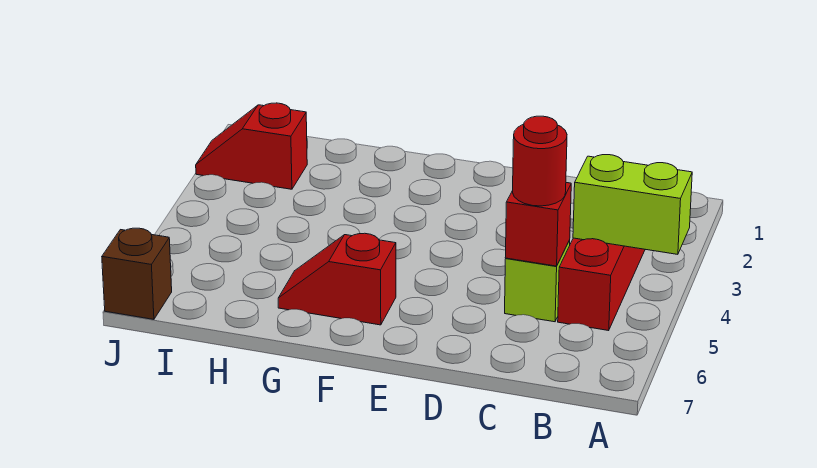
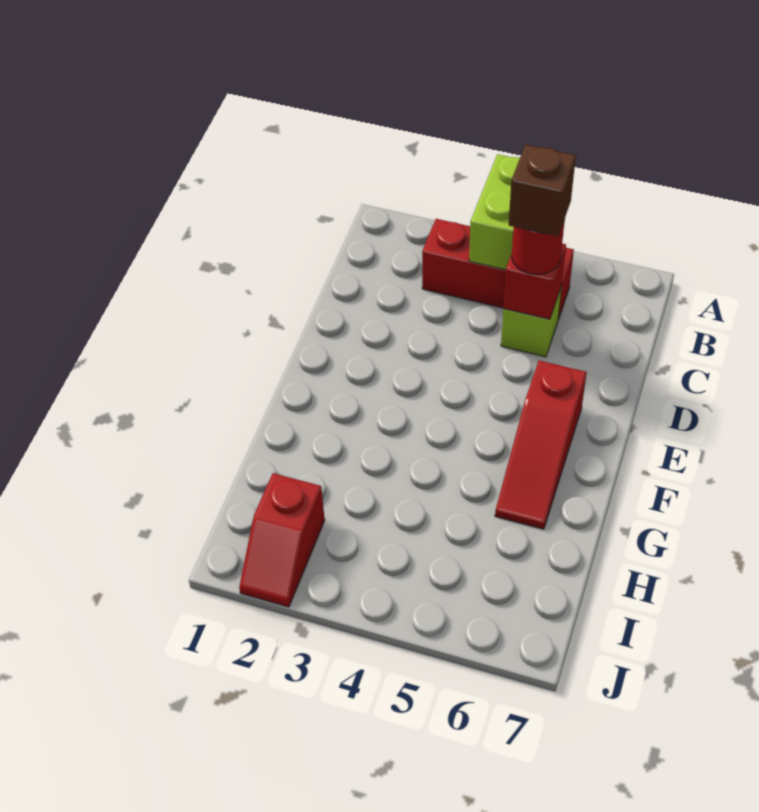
red slope F6:G6 level 1 top F -> red slope E6:G6 level 1 top E
brown brick J7 level 1 -> brown brick C5 level 4

